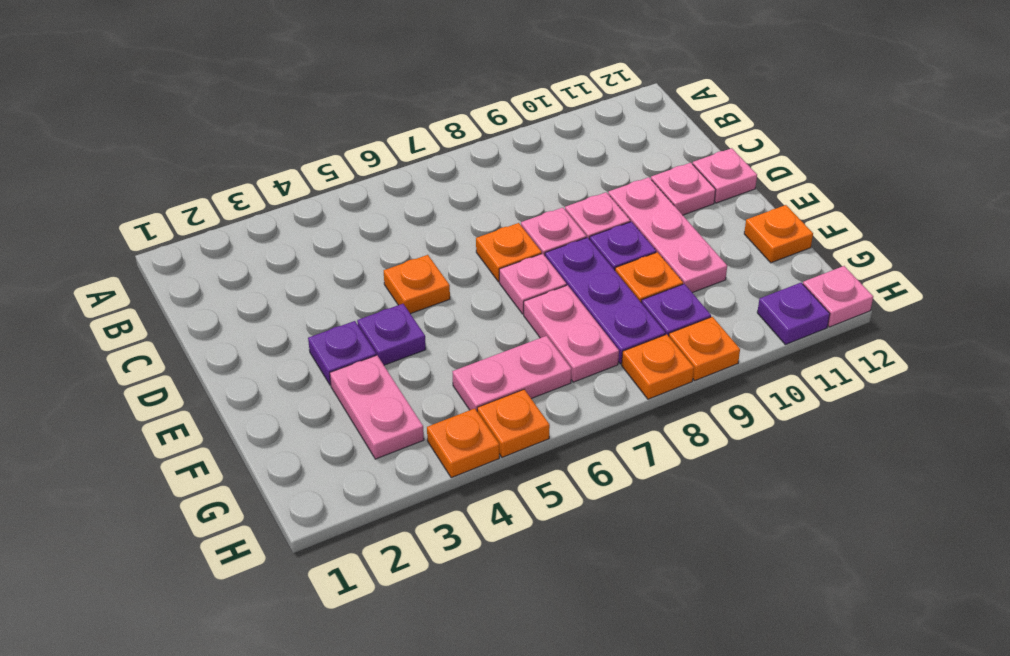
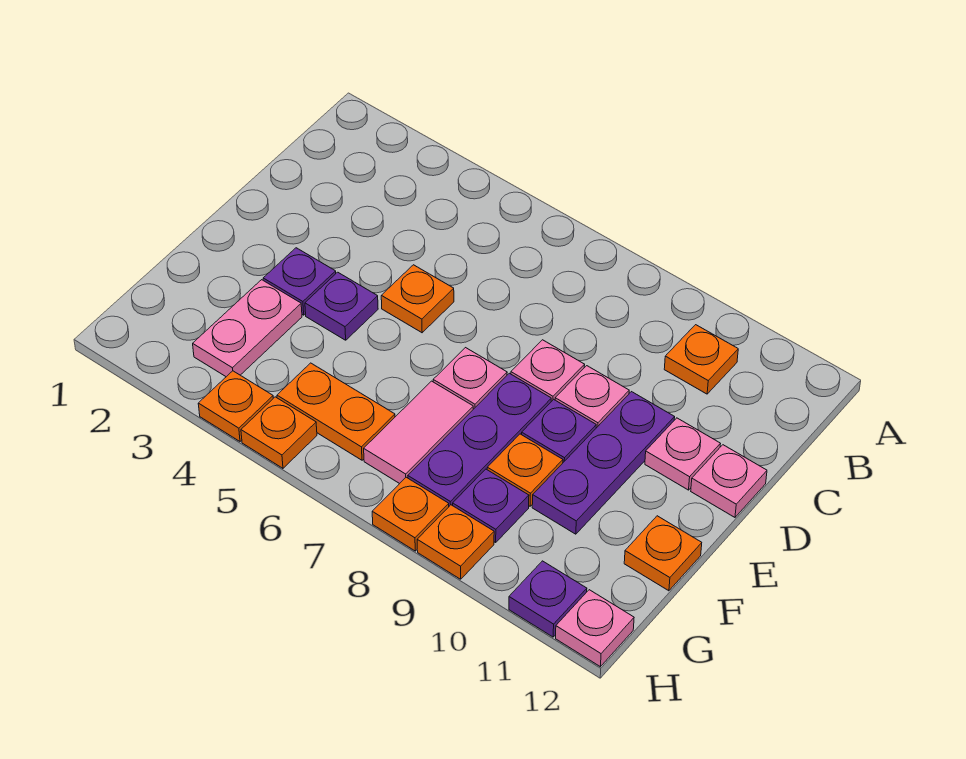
orange plate D7 level 1 -> orange plate B10 level 1
pink plate D10:F10 level 1 -> purple plate D10:F10 level 1
pink plate F7:G7 level 1 -> pink tile F7:G7 level 1
pink plate G5:G6 level 1 -> orange plate G5:G6 level 1

